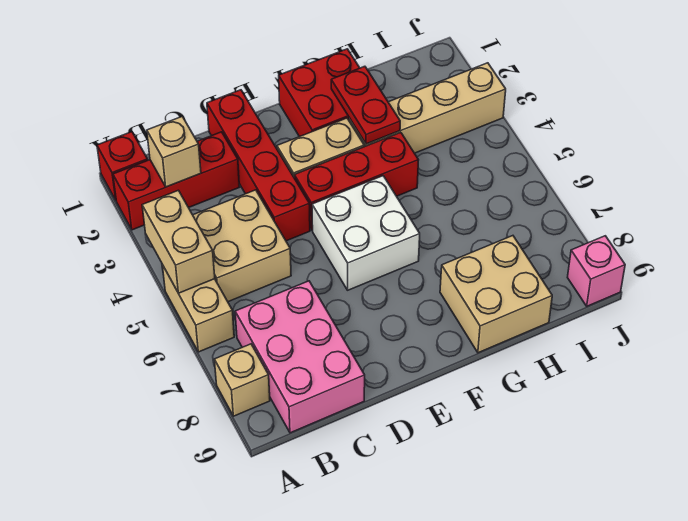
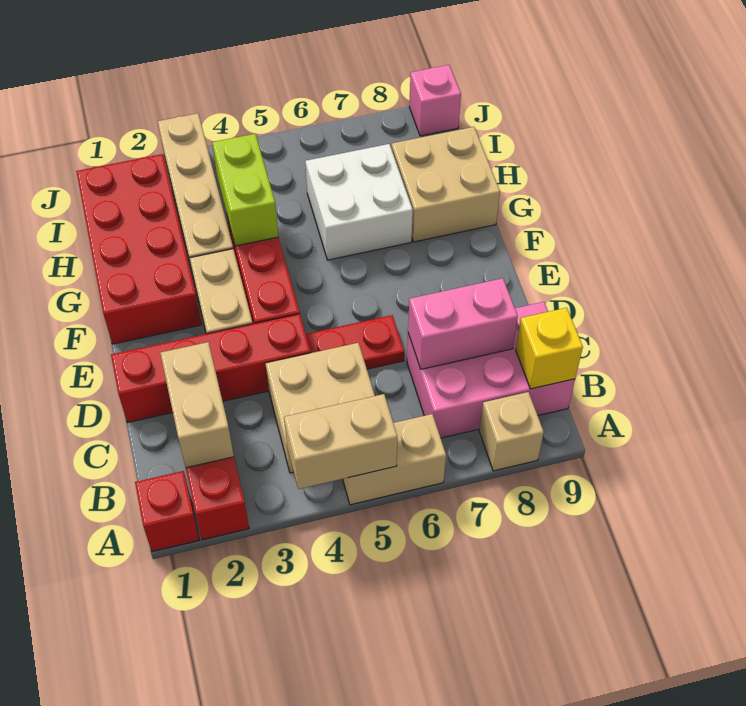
tan brick B2 level 2 -> tan brick B2:C2 level 2
none -> yellow brick B9 level 2
none -> pink brick C7:C8 level 2
white brick E5:F6 level 1 -> white brick G6:H7 level 1
red brick F1:G2 level 1 -> red brick F1:I2 level 1
red plate G2:G3 level 2 -> red plate D5:D6 level 1
none -> lime brick G4:H4 level 2

